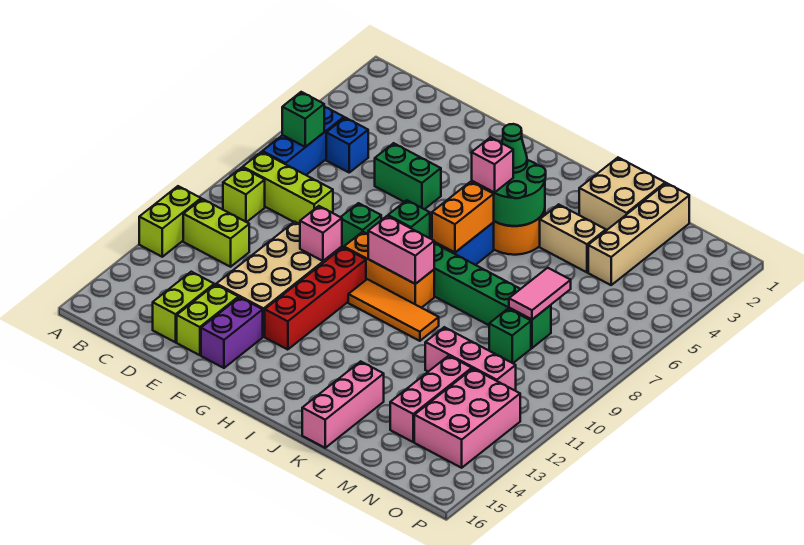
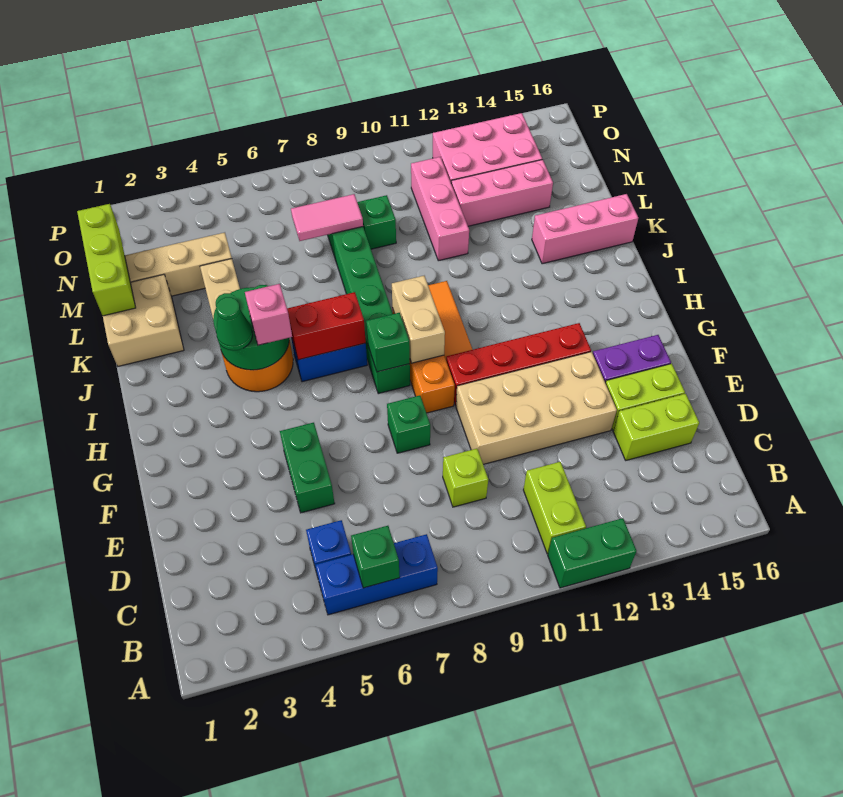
lime brick A11:A12 level 1 -> green brick A11:A12 level 1
lime brick B8:D8 level 1 -> lime brick L1:N1 level 2
lime brick B9 level 1 -> lime brick D9 level 1
pink brick F10 level 2 -> none
pink brick H9:I9 level 2 -> tan brick H9:I9 level 2
orange brick I6:I7 level 2 -> red brick I6:I7 level 2

